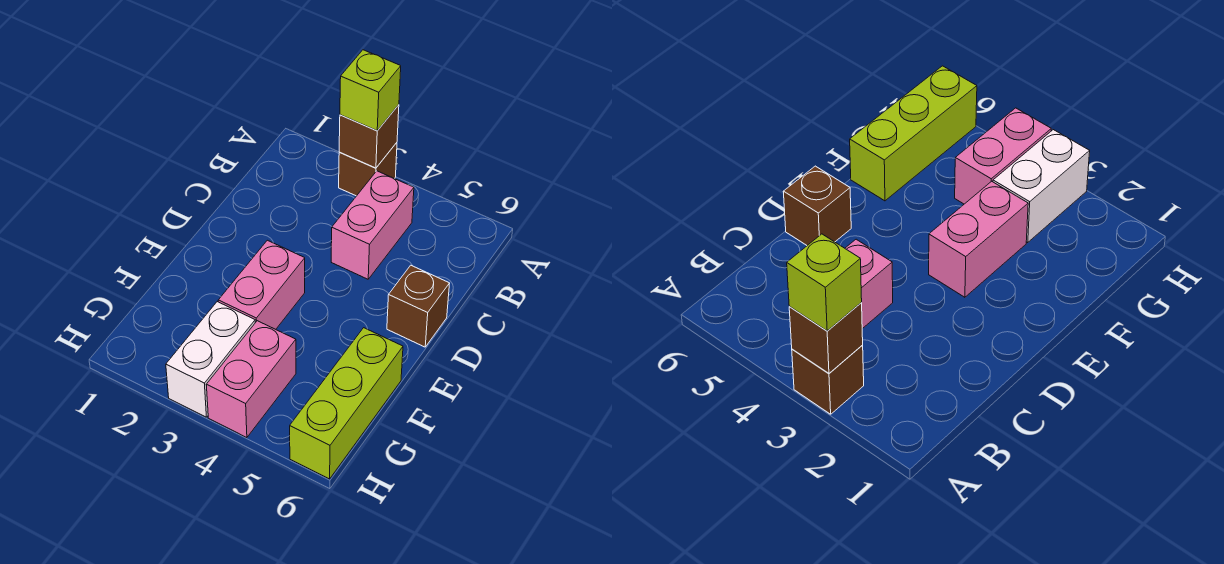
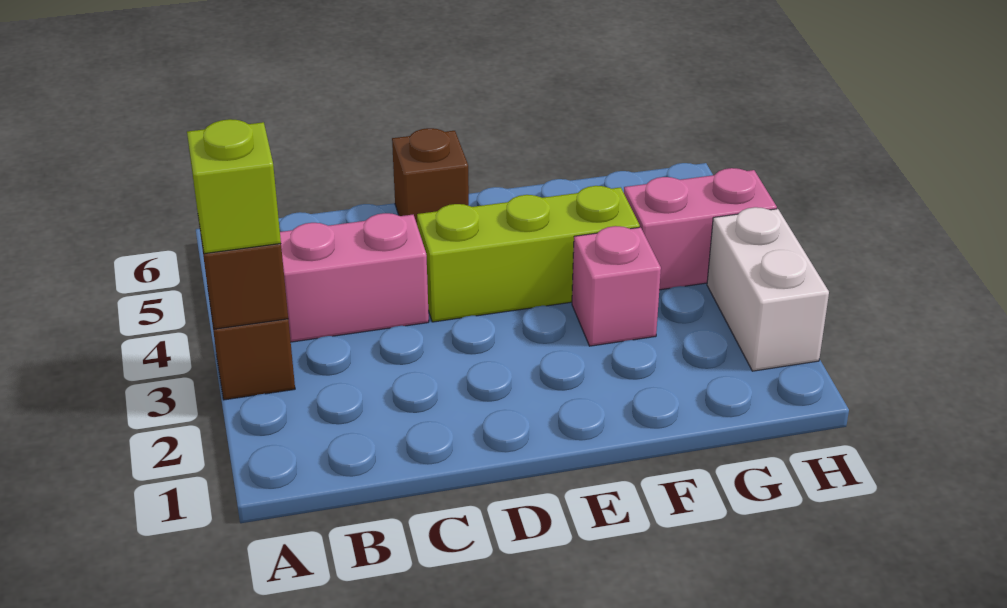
pink brick E3:F3 level 1 -> pink brick F3 level 1
lime brick F6:H6 level 1 -> lime brick D4:F4 level 1
white brick G3:H3 level 1 -> white brick H2:H3 level 1

